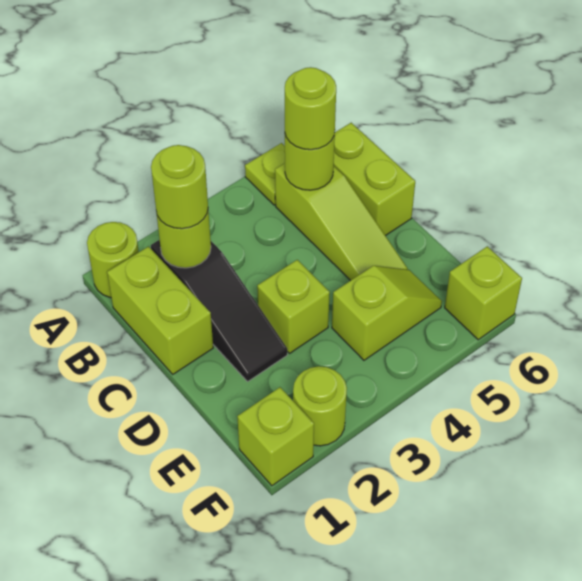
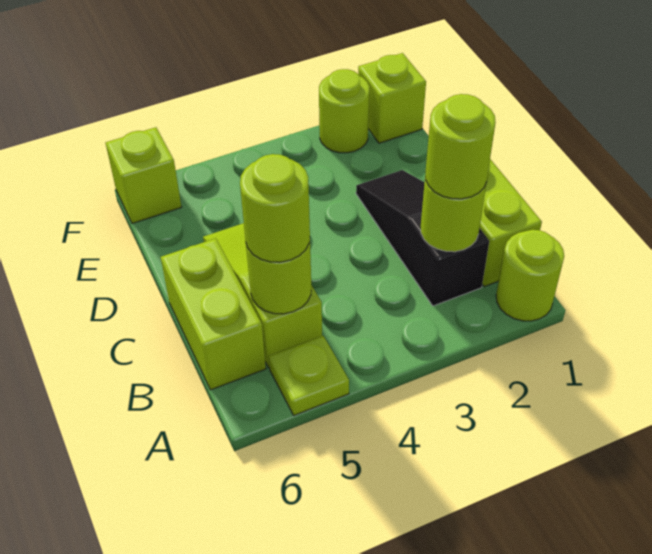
lime brick D3 level 1 -> none
lime slope E4:E5 level 1 top 4 -> none

